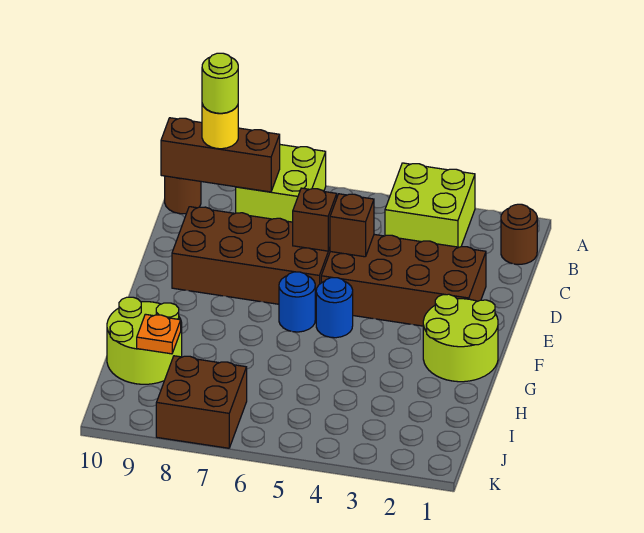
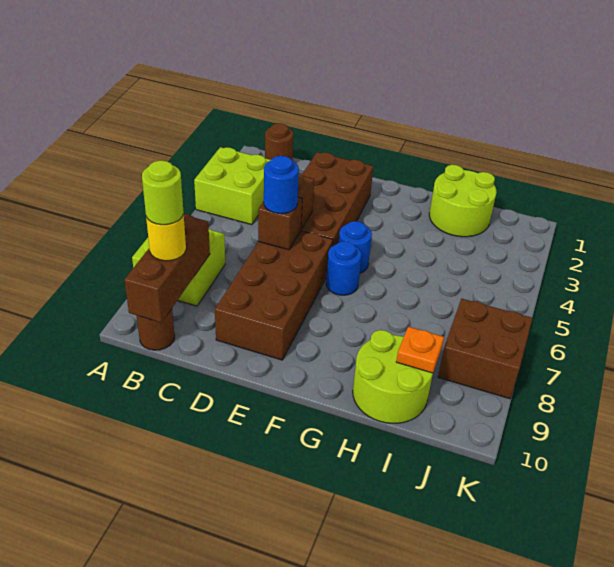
none -> blue round brick D6 level 3
lime round brick F1:G2 level 1 -> lime round brick H1:I2 level 1

